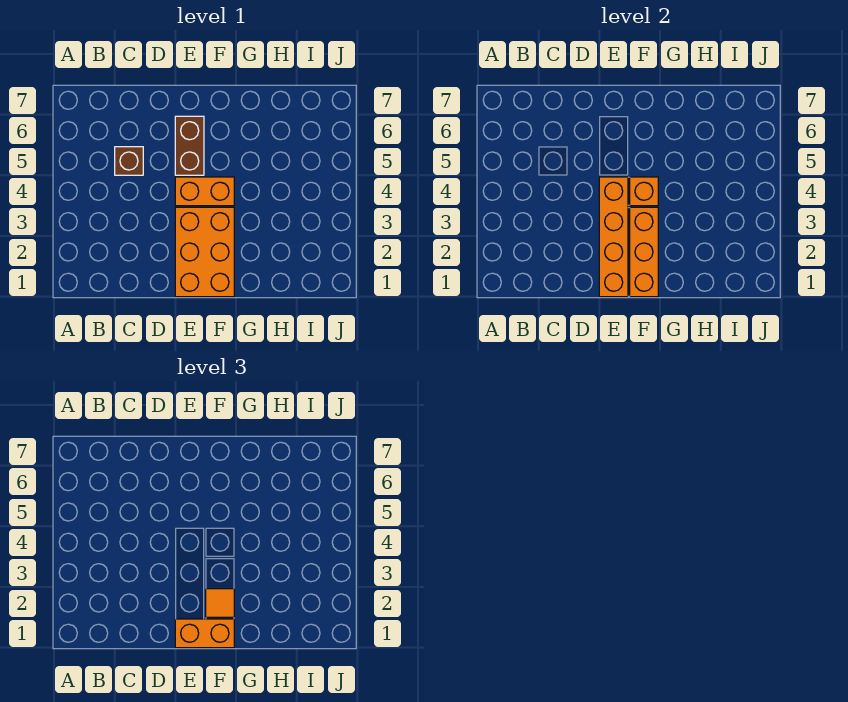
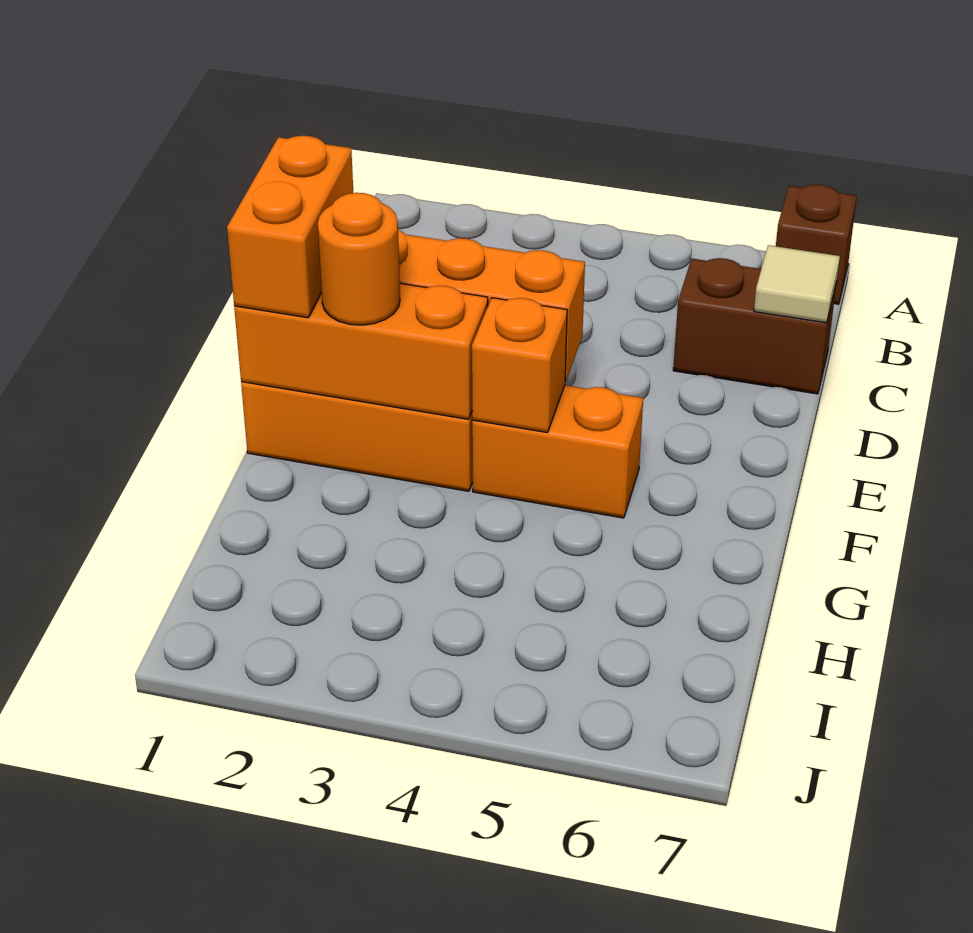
brown brick C5 level 1 -> brown brick A7 level 1
none -> tan tile C7 level 2
orange brick E4:F4 level 1 -> orange brick F4:F5 level 1
brown brick E5:E6 level 1 -> brown brick C6:C7 level 1
orange tile F2 level 3 -> orange round brick F2 level 3

